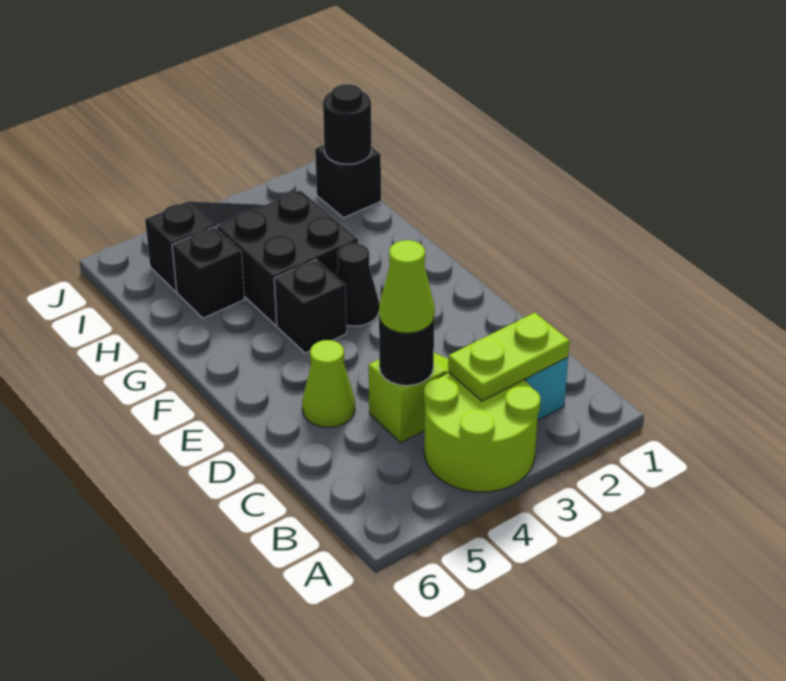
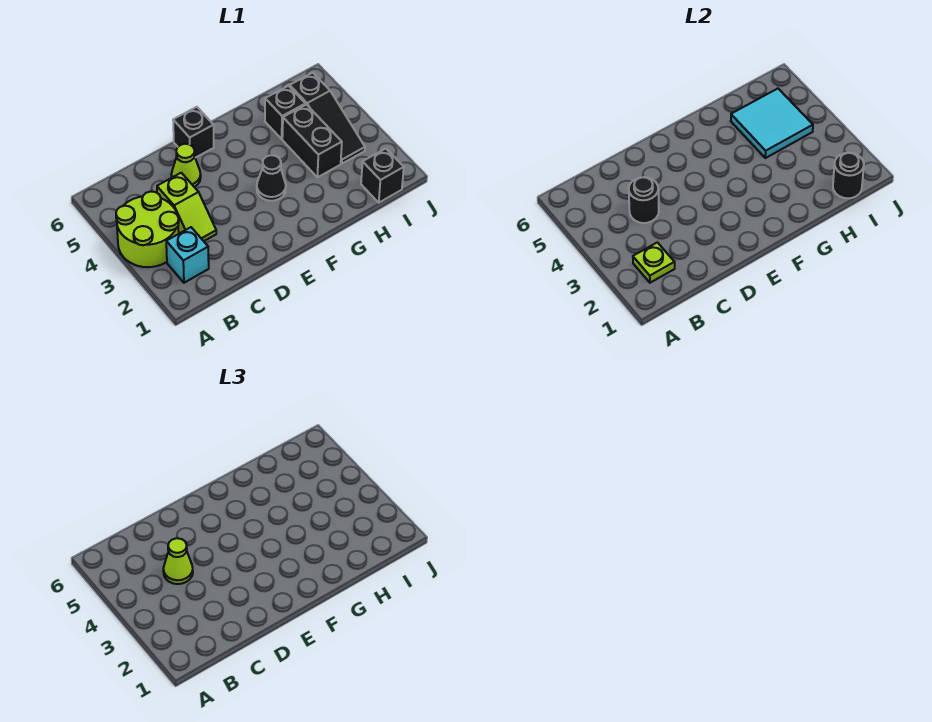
lime plate B2:B3 level 2 -> lime plate B2 level 2
black brick F4 level 1 -> black brick E6 level 1
black brick G3:H4 level 1 -> black brick H3:H4 level 1
none -> cyan tile H4:I5 level 2

